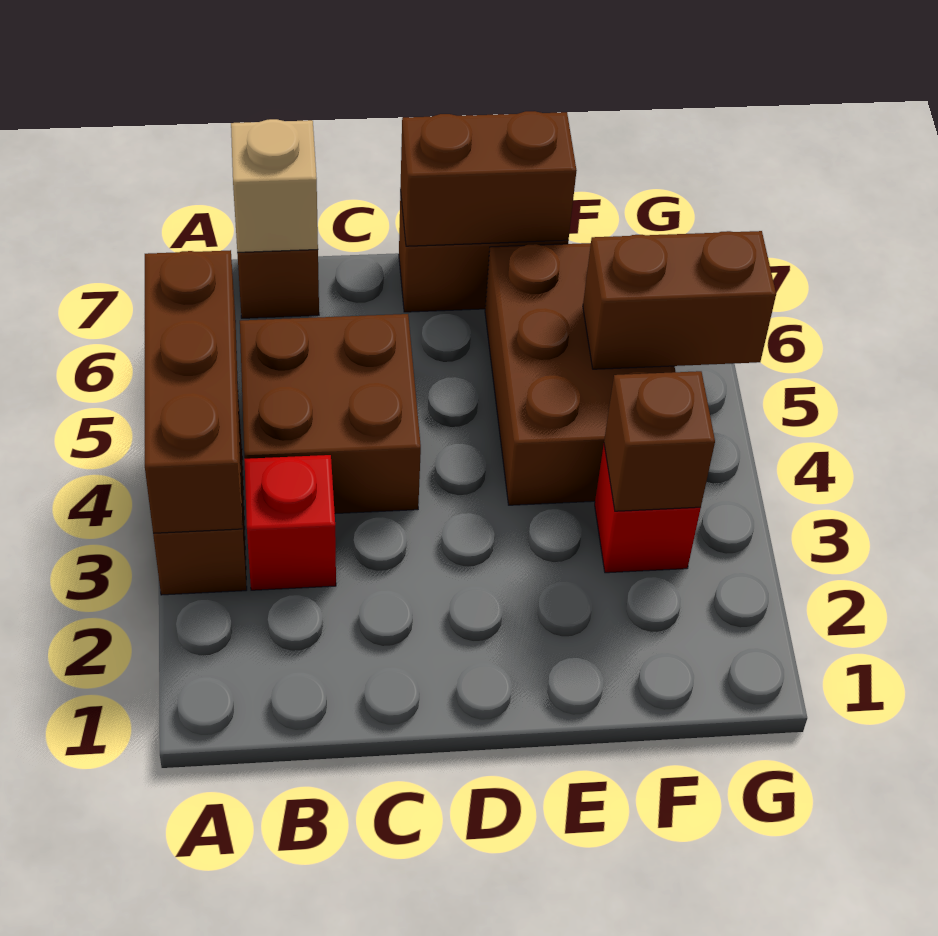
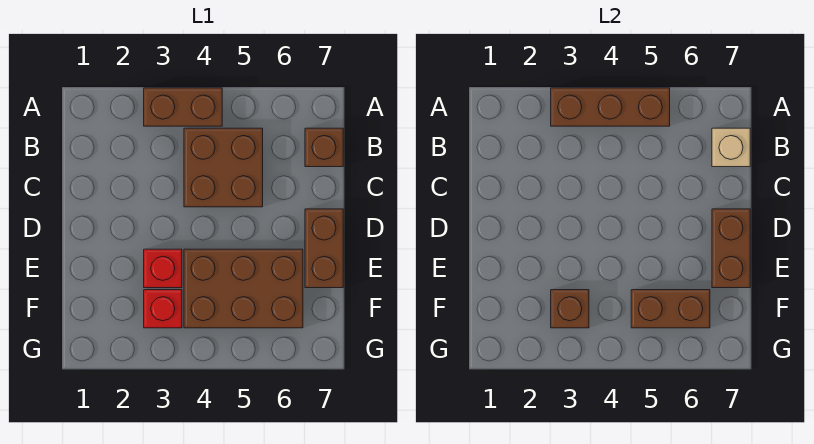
red brick B3 level 1 -> red brick E3 level 1
brown brick F5:G5 level 2 -> brown brick F5:F6 level 2

